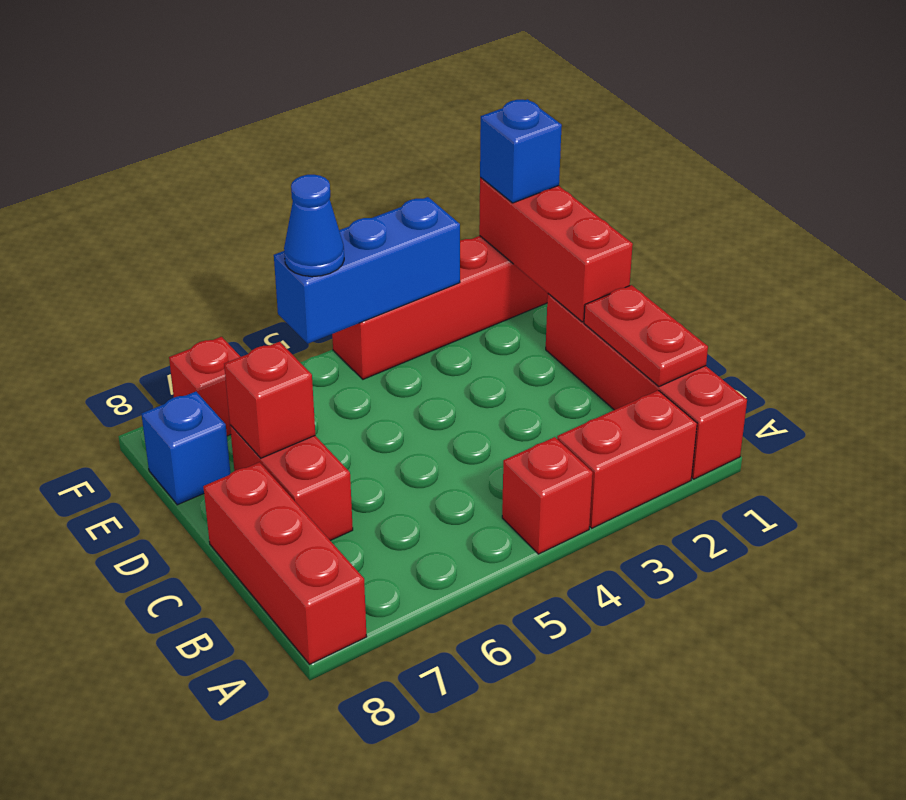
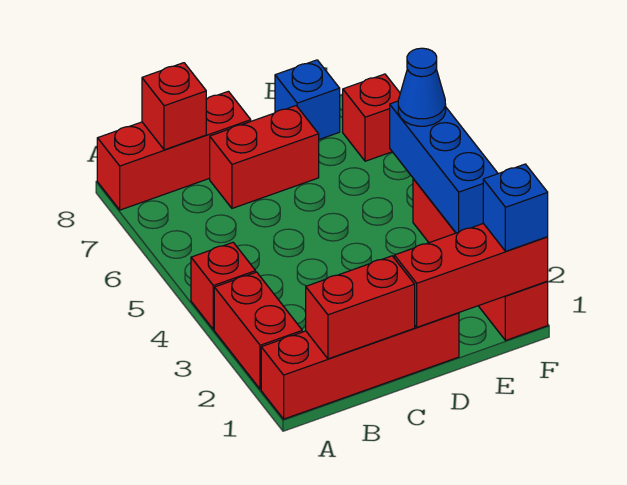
red plate B1:C1 level 2 -> red brick B1:C1 level 2
red brick D7 level 2 -> red brick B8 level 2

